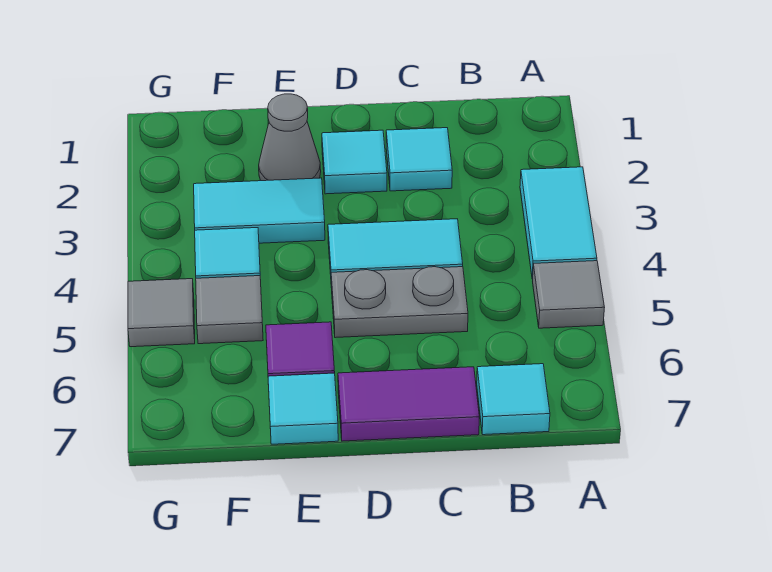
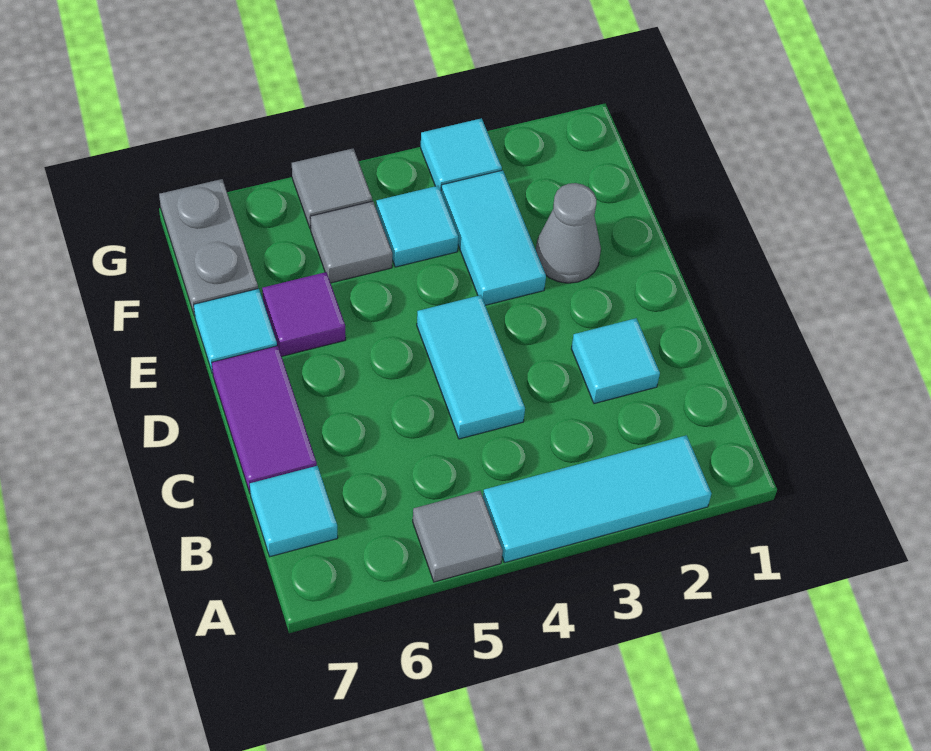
cyan tile A3:A4 level 1 -> cyan tile A2:A4 level 1
grey plate C5:D5 level 1 -> grey plate F7:G7 level 1
cyan tile D2 level 1 -> cyan tile G3 level 1

